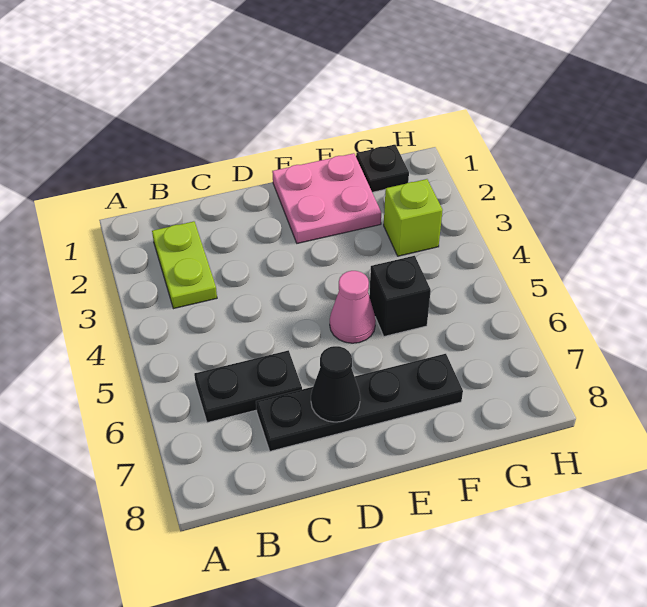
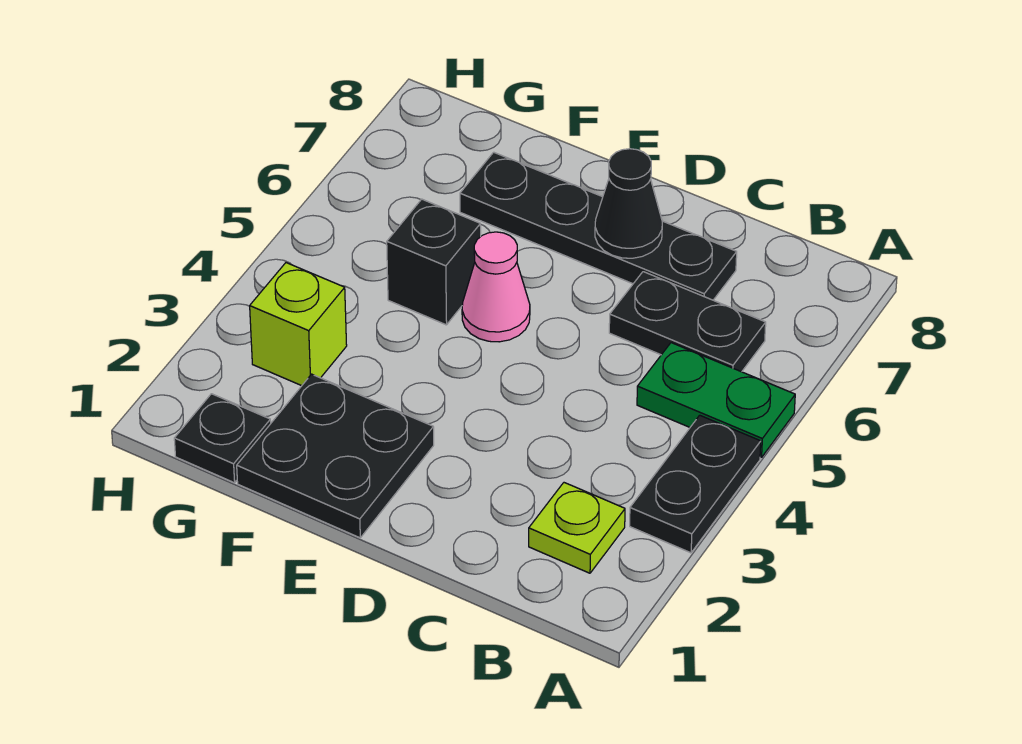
none -> black plate A3:A4 level 1
none -> green plate A5:B5 level 1
lime plate B2:B3 level 1 -> lime plate B2 level 1
pink plate E1:F2 level 1 -> black plate E1:F2 level 1

